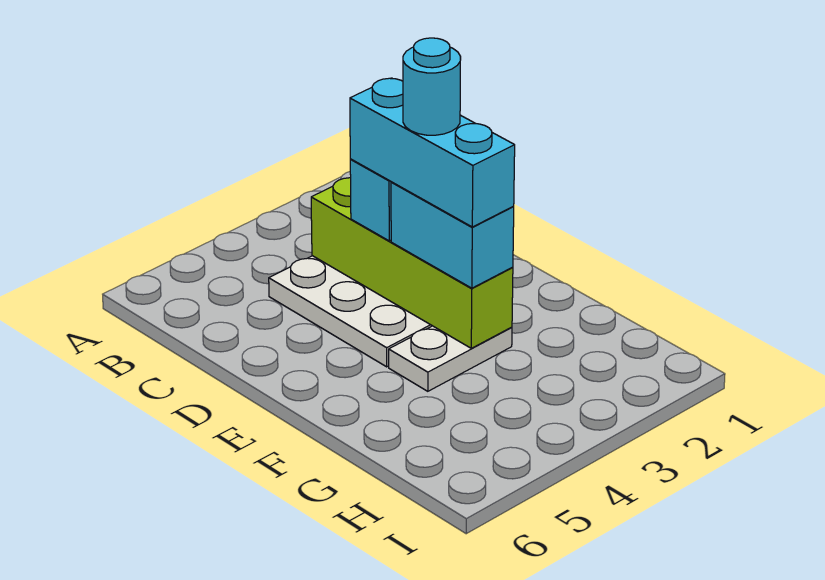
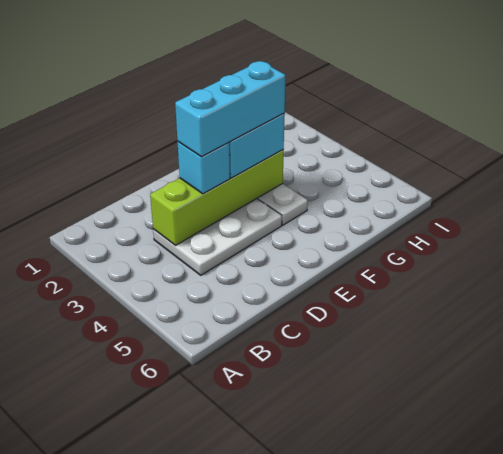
cyan round brick E3 level 5 -> none

